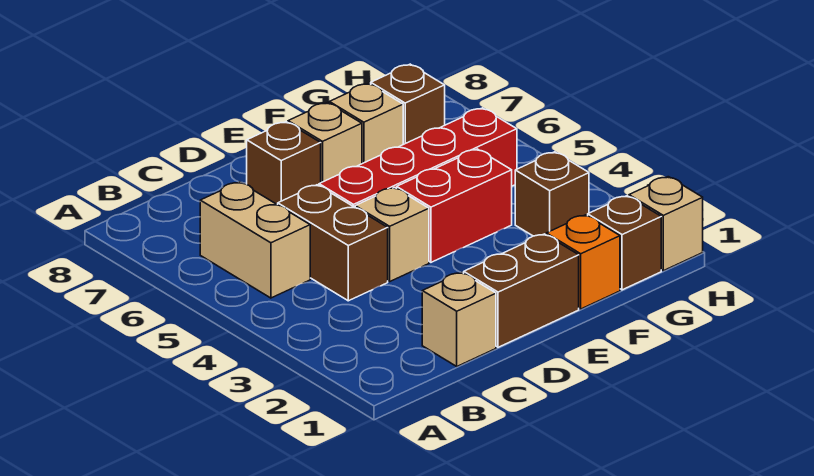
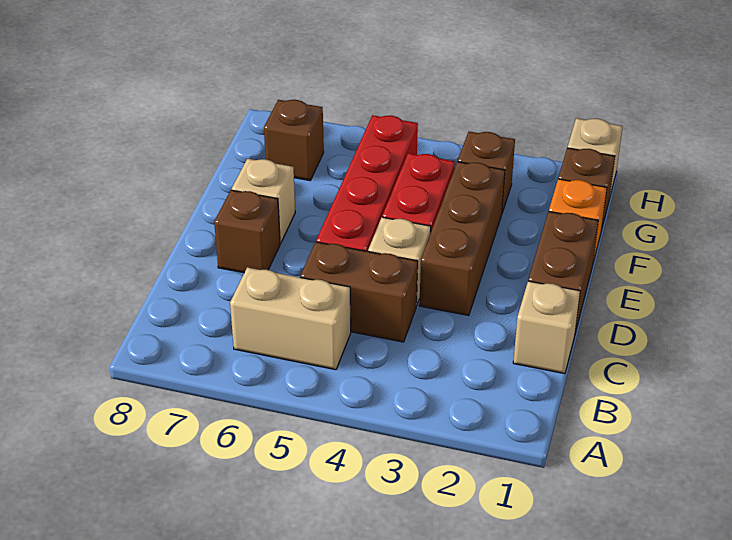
none -> brown brick D3:F3 level 1
tan brick F7 level 1 -> none

